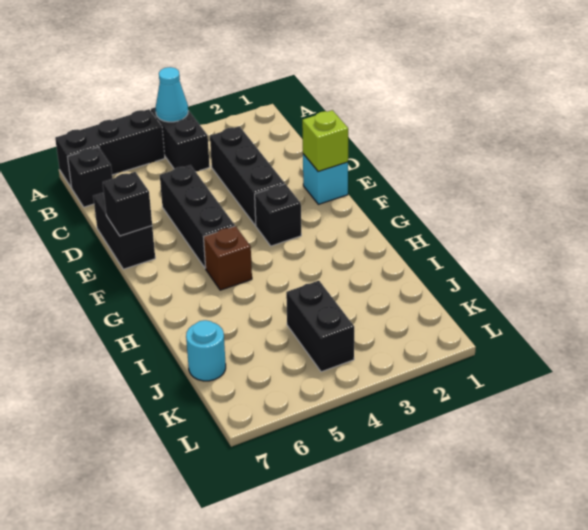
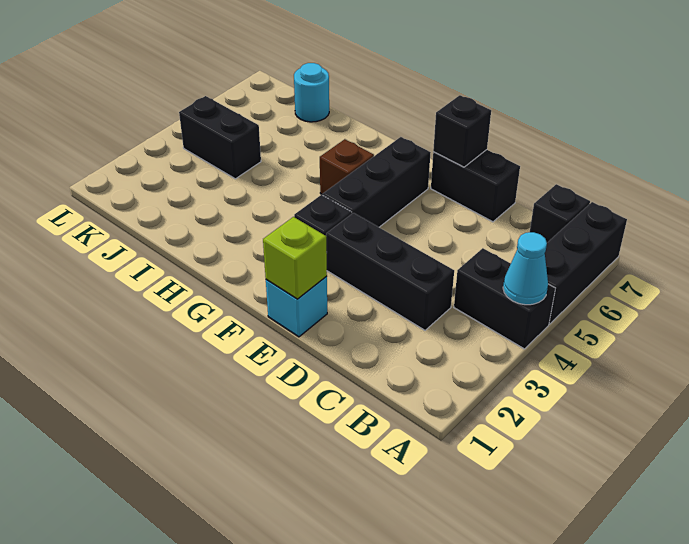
black brick D5:F5 level 1 -> black brick F4:F6 level 1

